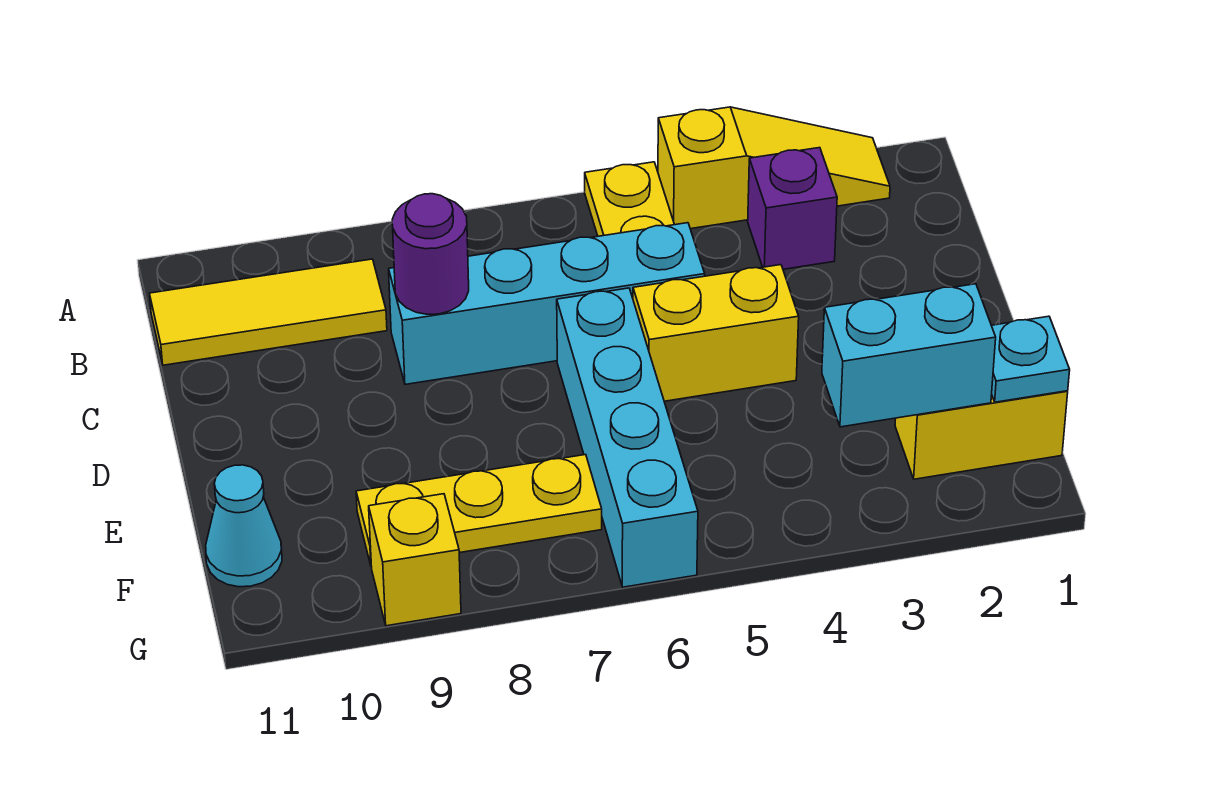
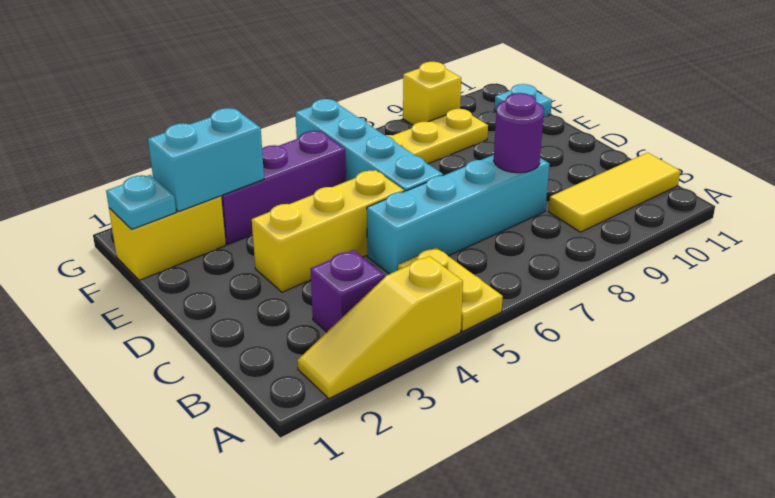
yellow brick D4:D5 level 1 -> yellow brick D3:D5 level 1
none -> purple brick F3:F5 level 1
cyan cone F11 level 1 -> cyan plate F11 level 1

